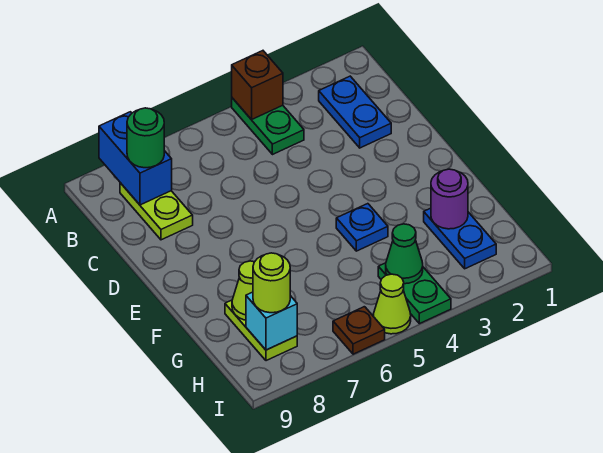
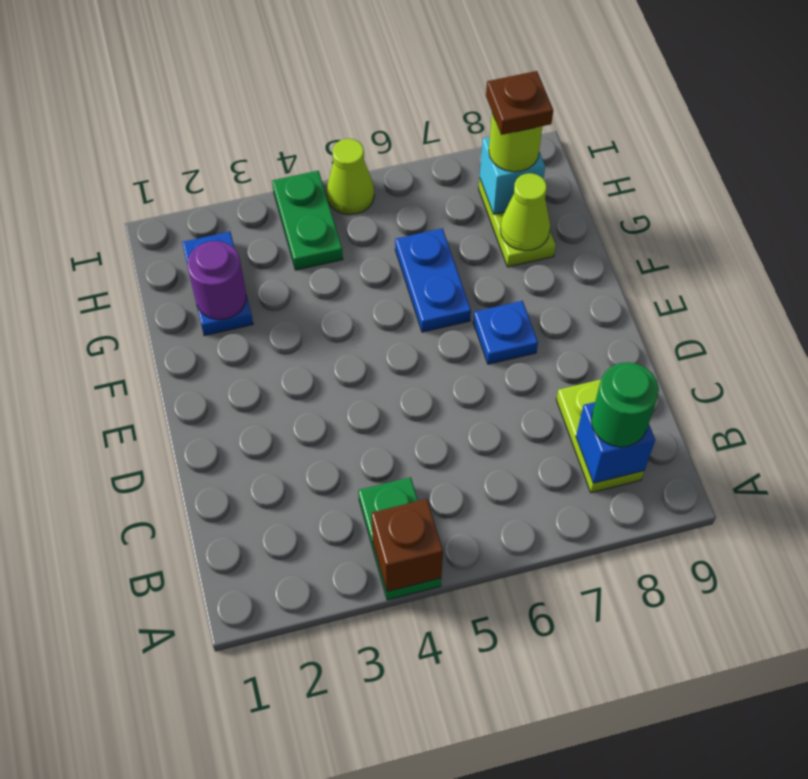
blue brick A8:B8 level 2 -> blue brick B8 level 2
blue plate B2:C2 level 1 -> blue plate F6:G6 level 1
blue plate F4 level 1 -> blue plate E7 level 1
green cone H4 level 2 -> none
brown plate I6 level 1 -> brown plate H8 level 4

